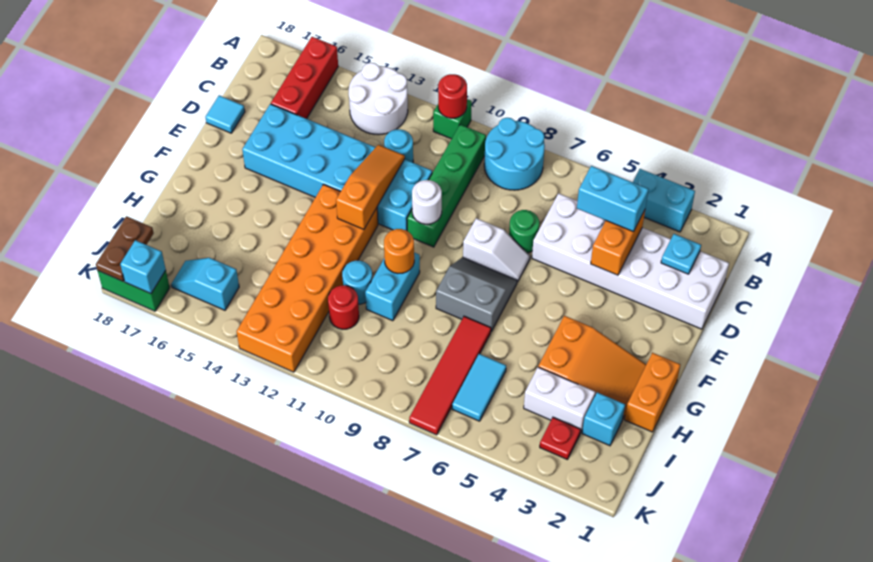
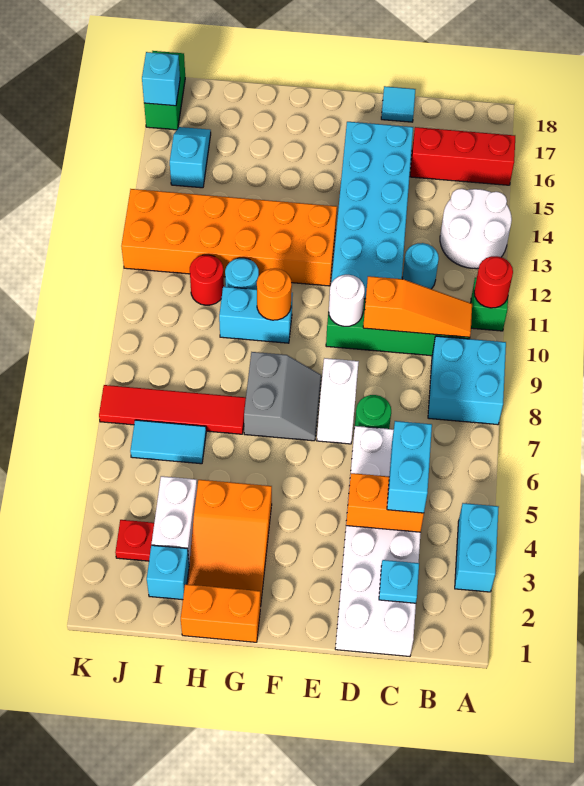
cyan round brick A8:B9 level 1 -> cyan brick A8:B9 level 1
orange slope D12:F12 level 2 top F -> orange slope B10:D10 level 2 top D
brown plate J18:K18 level 2 -> none

